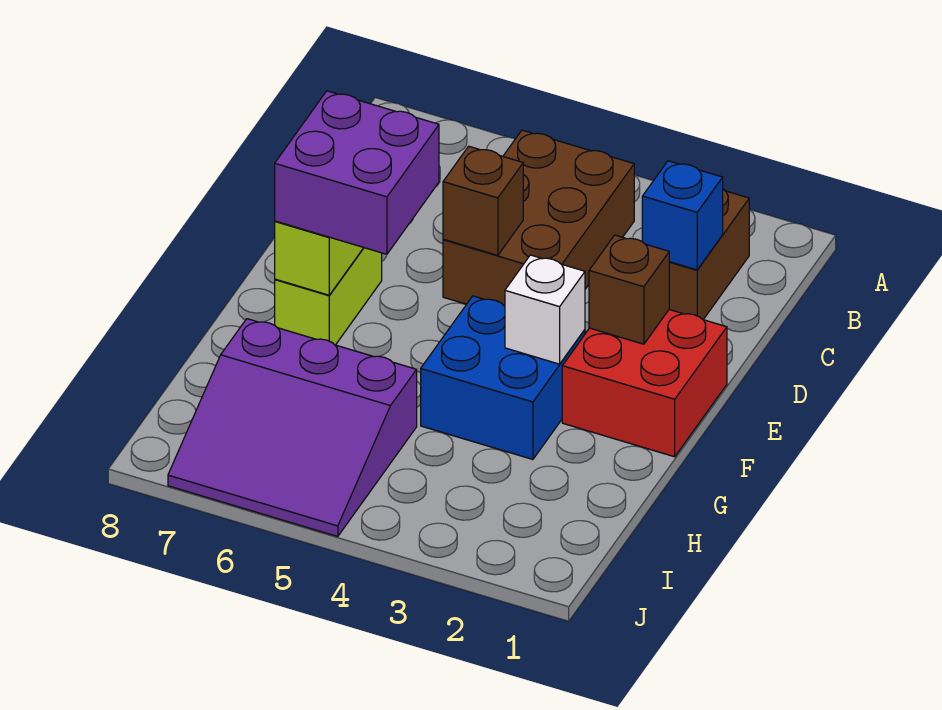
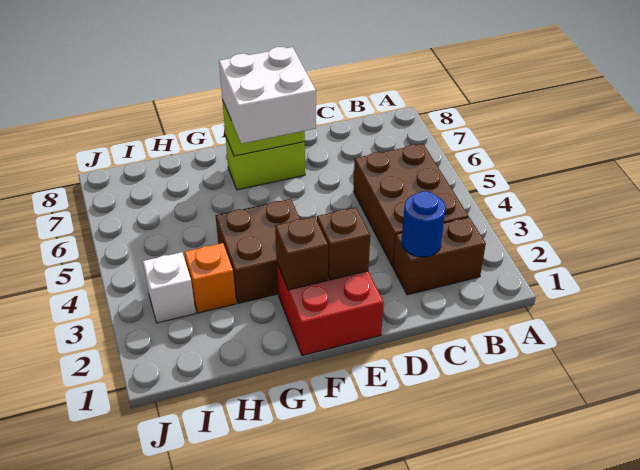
brown brick B4:D5 level 1 -> brown brick B3:C5 level 1
blue brick C2 level 2 -> blue round brick C2 level 2
brown brick D5 level 2 -> brown brick F2 level 2
purple brick E6:F7 level 3 -> white brick E6:F7 level 3
blue brick F3:G4 level 1 -> brown brick F3:G4 level 1
white brick F3 level 2 -> white brick I3 level 1
none -> orange brick H3 level 1
purple slope H5:J7 level 1 top H -> none

